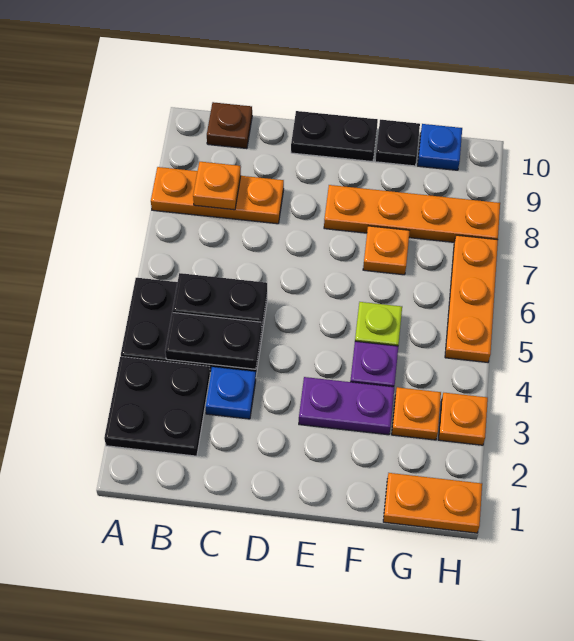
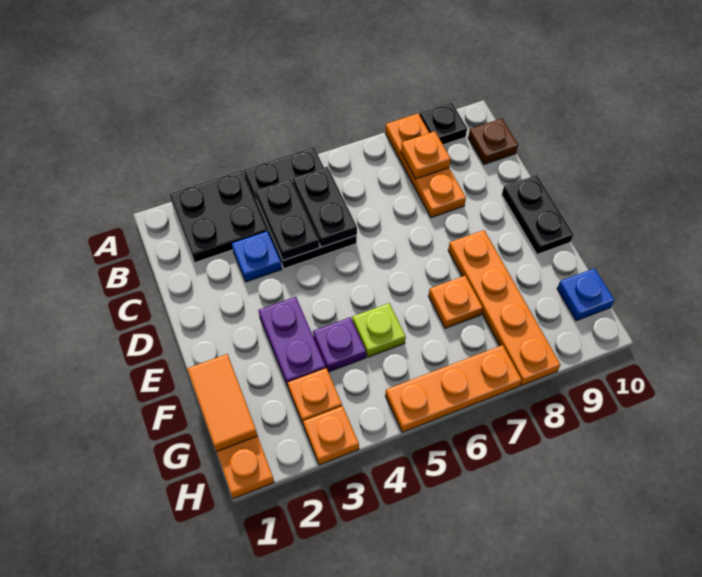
none -> orange tile F1:G1 level 2
black plate F10 level 1 -> black plate A9 level 1

